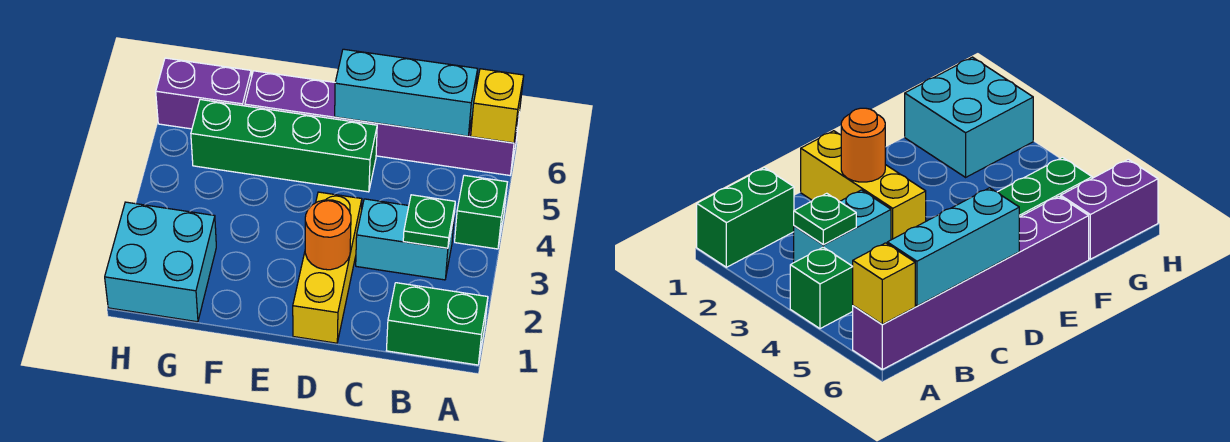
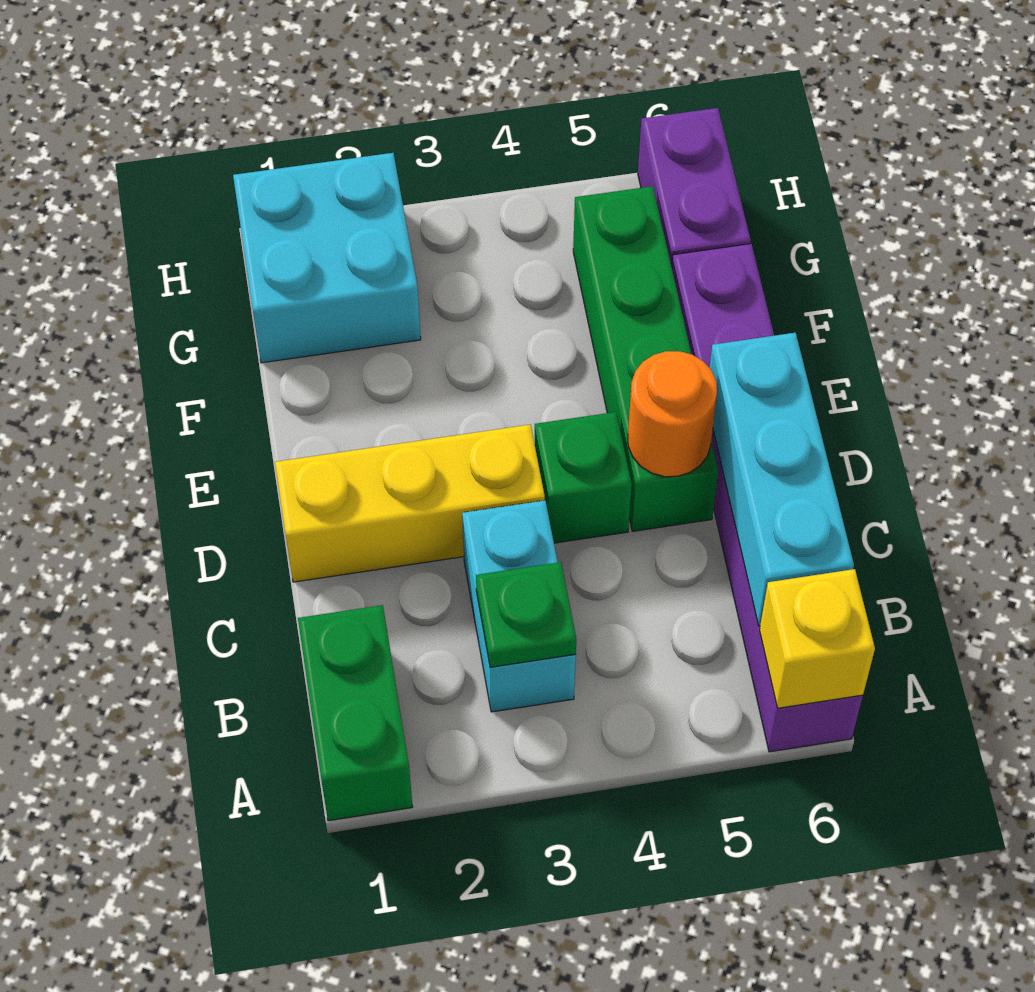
green brick A4 level 1 -> green brick D4 level 1
orange round brick D2 level 2 -> orange round brick D5 level 2

